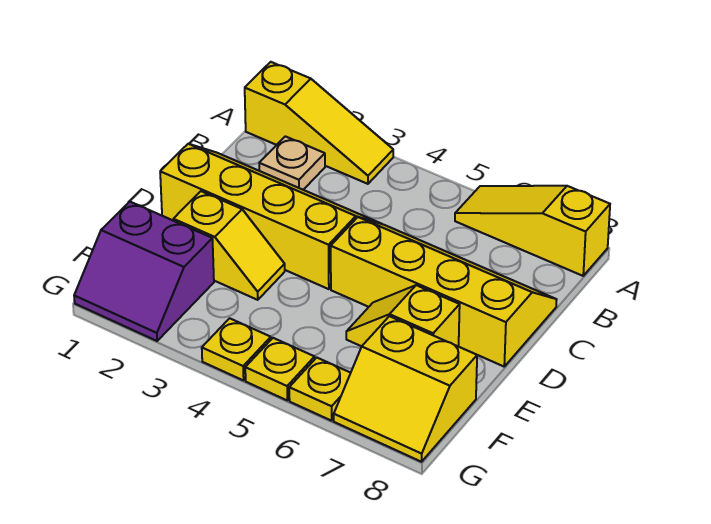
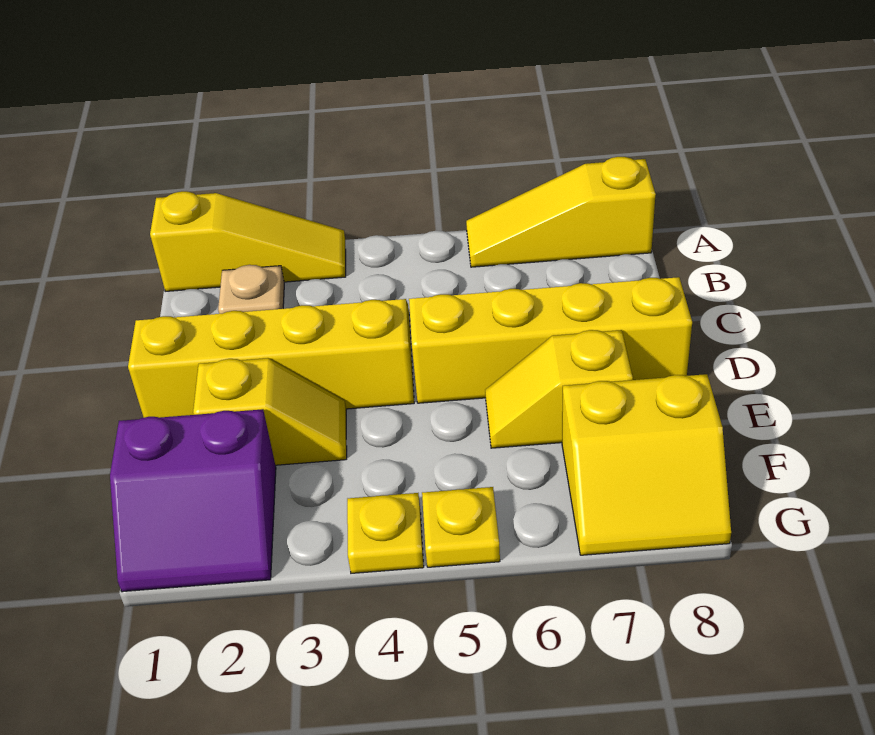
yellow plate G6 level 1 -> none

